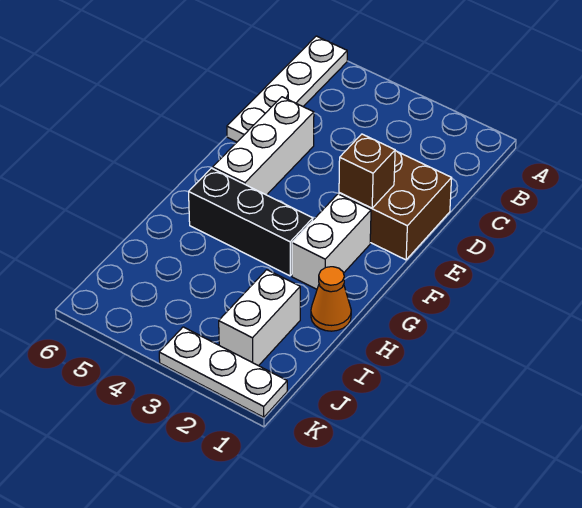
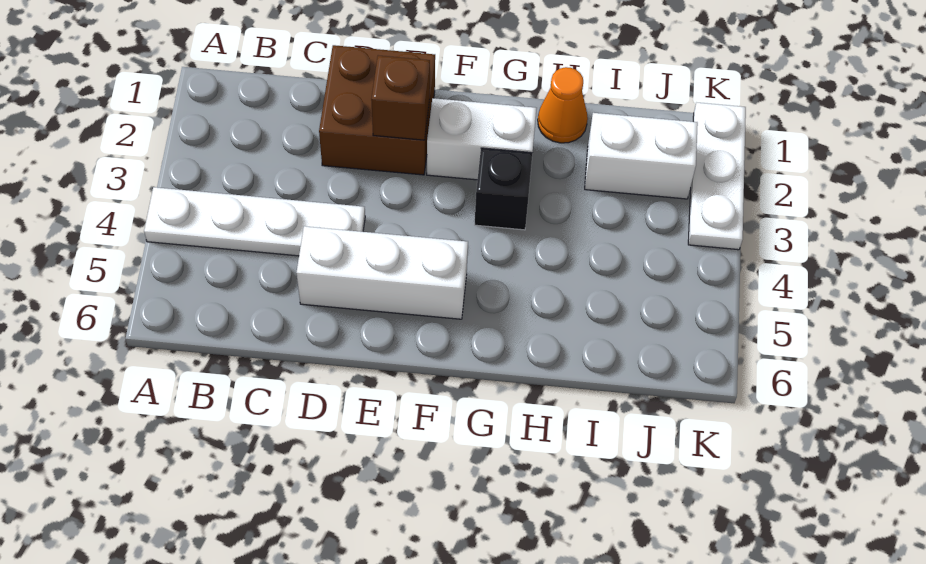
white plate A6:D6 level 1 -> white plate A4:D4 level 1
black brick G3:G5 level 1 -> black brick G3 level 1

